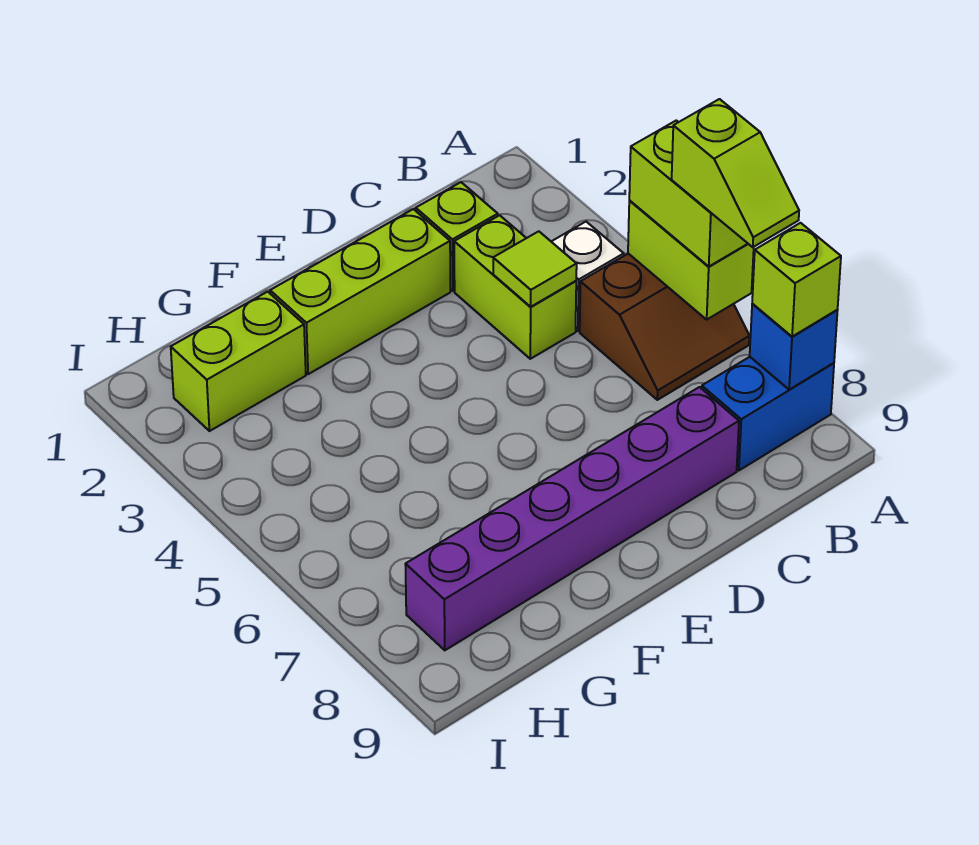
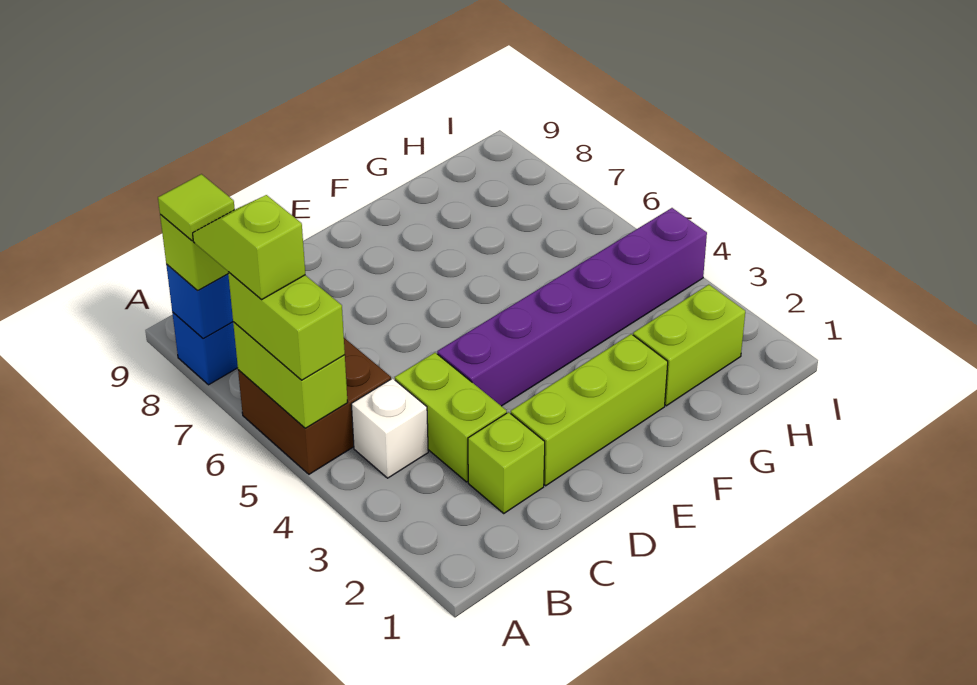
brown slope A5:B6 level 1 top 5 -> brown brick A5:B6 level 1
lime tile C4 level 2 -> lime tile A8 level 4
purple brick C8:H8 level 1 -> purple brick D4:I4 level 1

